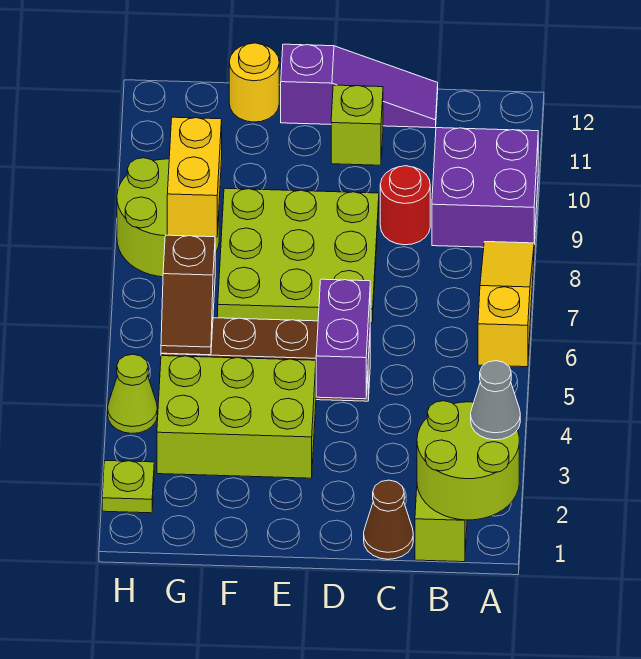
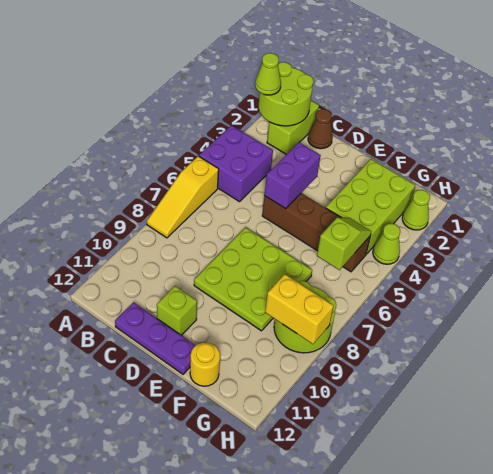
grey cone A2 level 3 -> lime cone A2 level 3
purple brick A9:B10 level 1 -> purple brick A4:B5 level 1
red round brick C9 level 1 -> none
purple slope C12:E12 level 1 top E -> purple plate C12:E12 level 1
lime brick E3:G4 level 1 -> lime brick F2:G4 level 1
brown slope G5:G6 level 2 top 6 -> lime slope G5:G6 level 2 top 6
yellow brick G8:G9 level 2 -> yellow brick G9:H9 level 2
lime plate H2 level 1 -> lime cone H2 level 1

